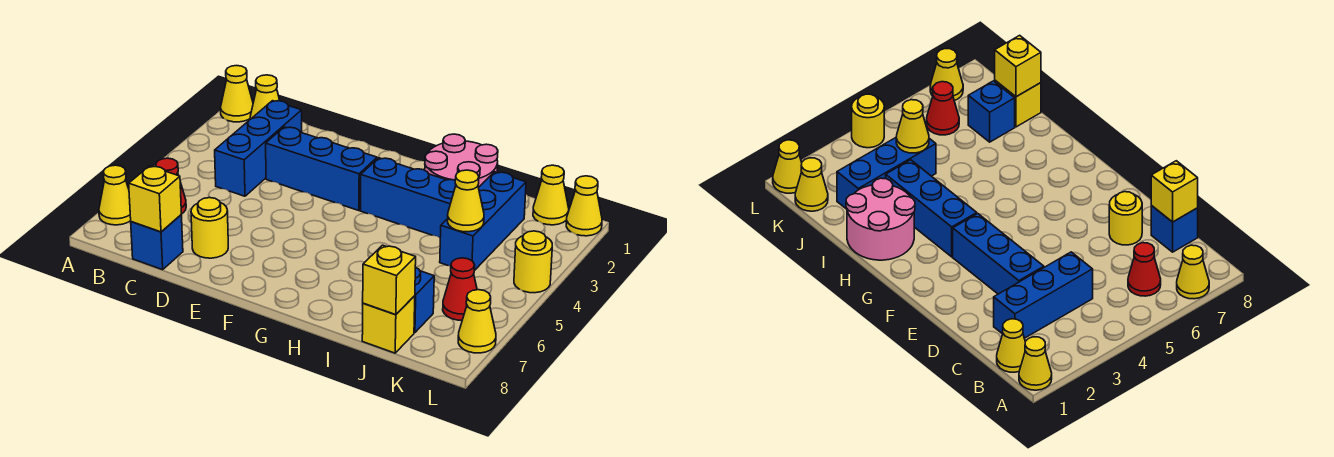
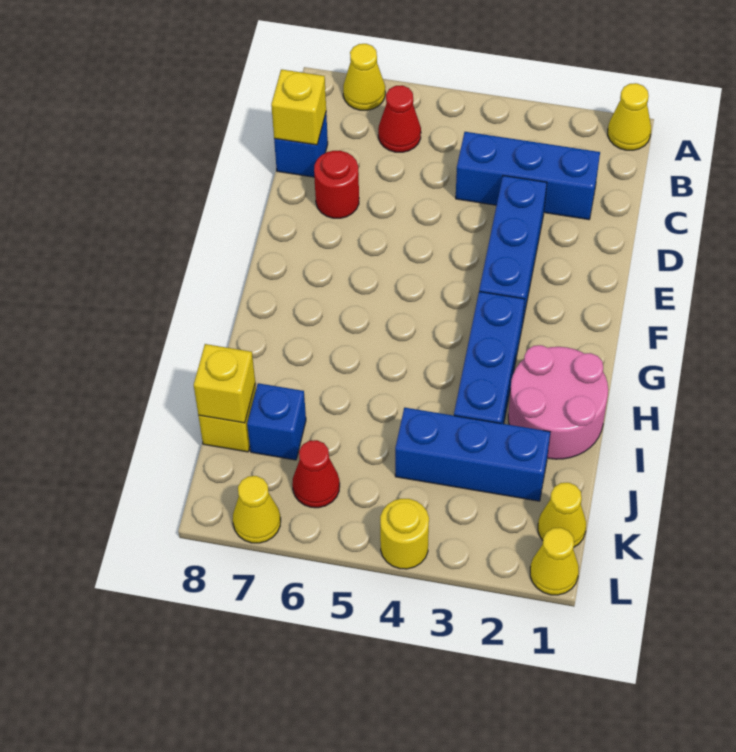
yellow cone B1 level 1 -> none
yellow round brick D7 level 1 -> red round brick D7 level 1
yellow cone J4 level 2 -> none

